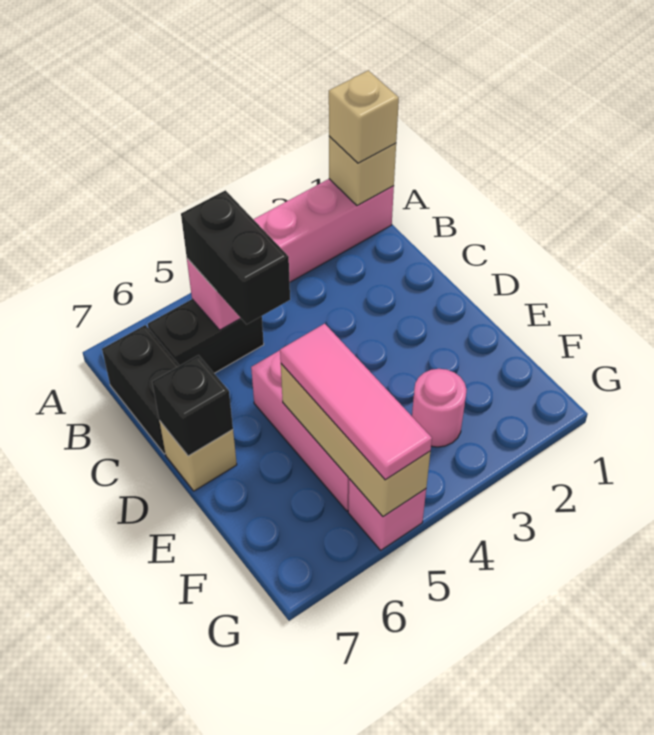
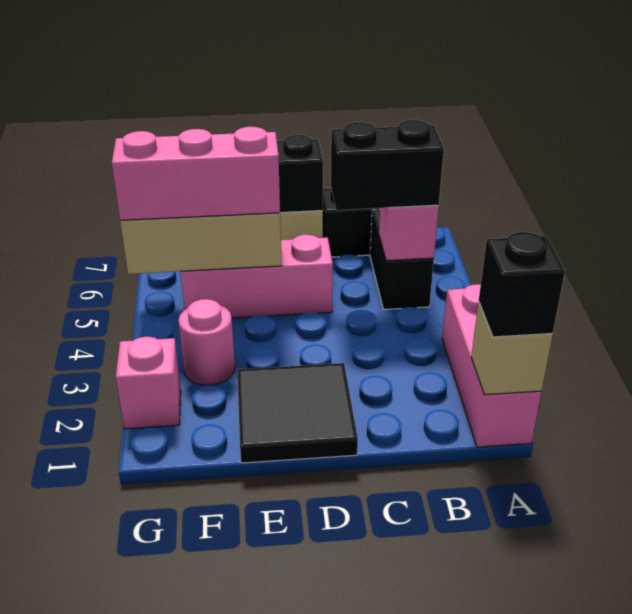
tan brick A1 level 3 -> black brick A1 level 3
none -> black tile D1:E2 level 1
pink tile E5:G5 level 3 -> pink brick E5:G5 level 3
pink brick G5 level 1 -> pink brick G2 level 1

